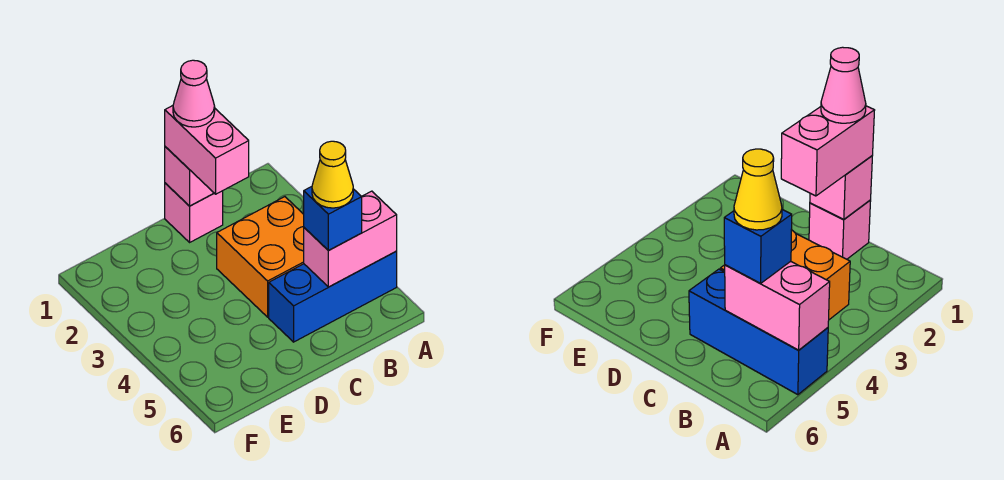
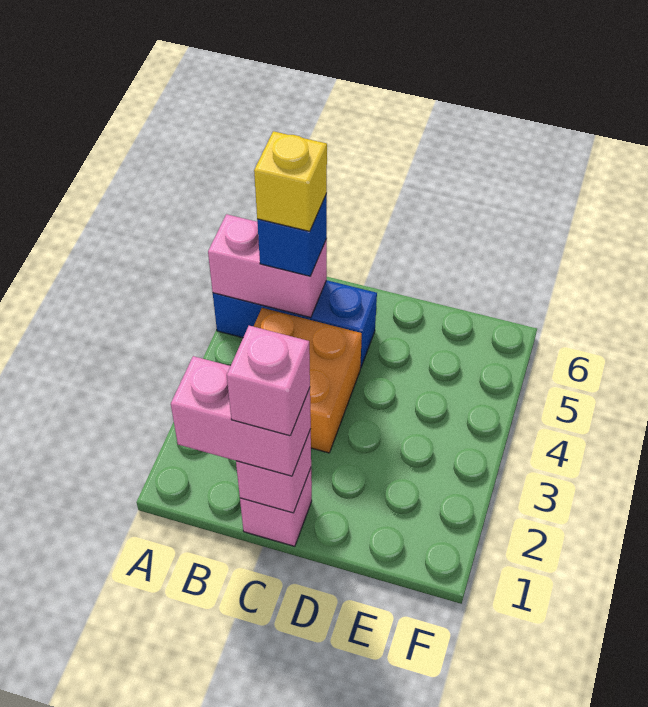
yellow cone B5 level 4 -> yellow brick B5 level 4
pink brick C1:C2 level 3 -> pink brick B1:C1 level 3
pink cone C1 level 4 -> pink brick C1 level 4

